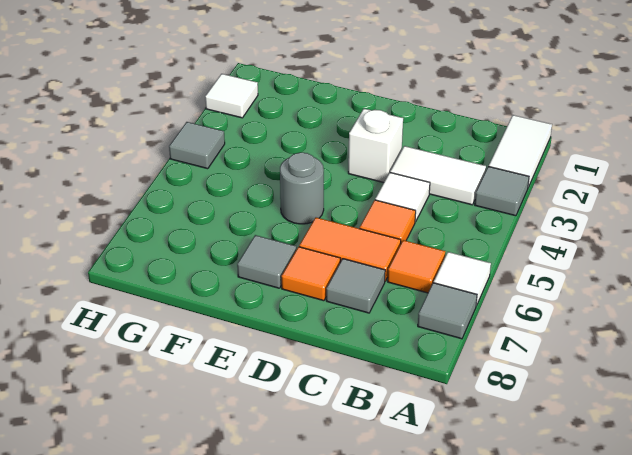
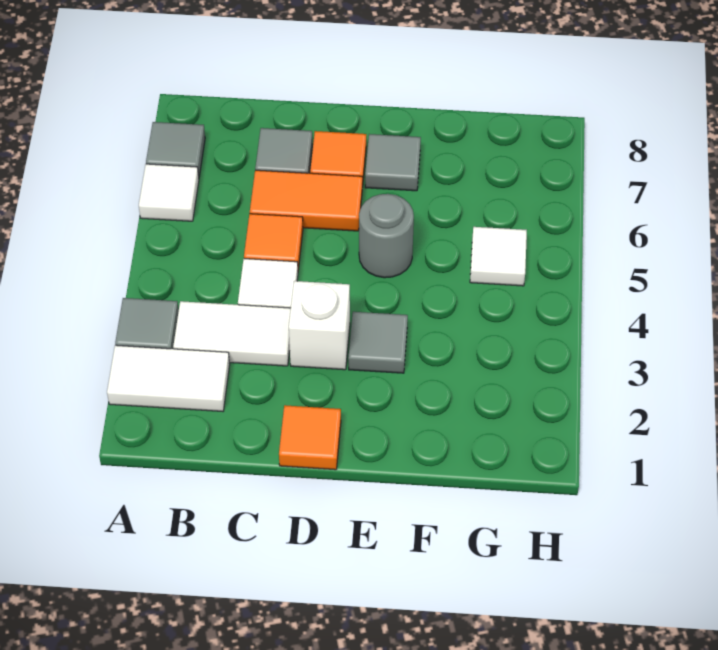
white tile A1:A2 level 1 -> white tile A2:B2 level 1
orange tile B6 level 1 -> orange tile D1 level 1
white tile H2 level 1 -> white tile G5 level 1
grey tile H4 level 1 -> grey tile E3 level 1

